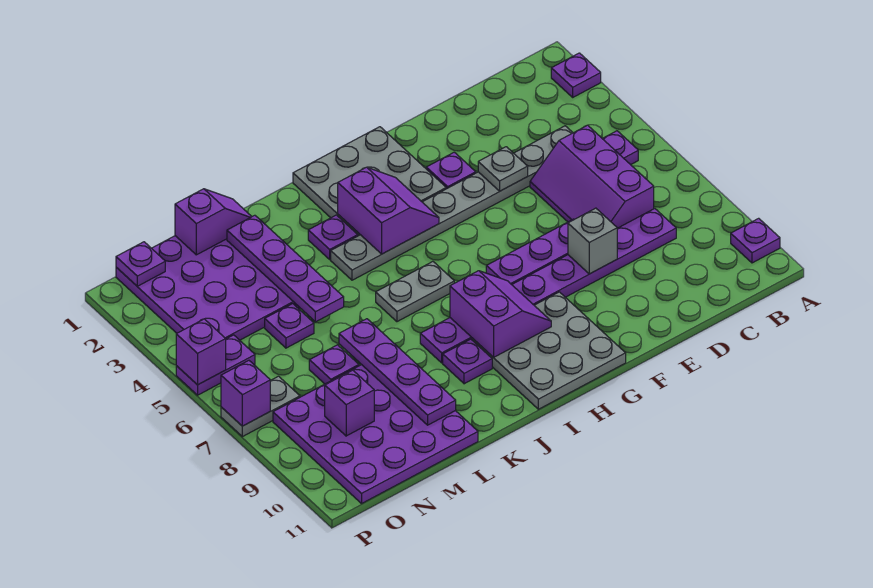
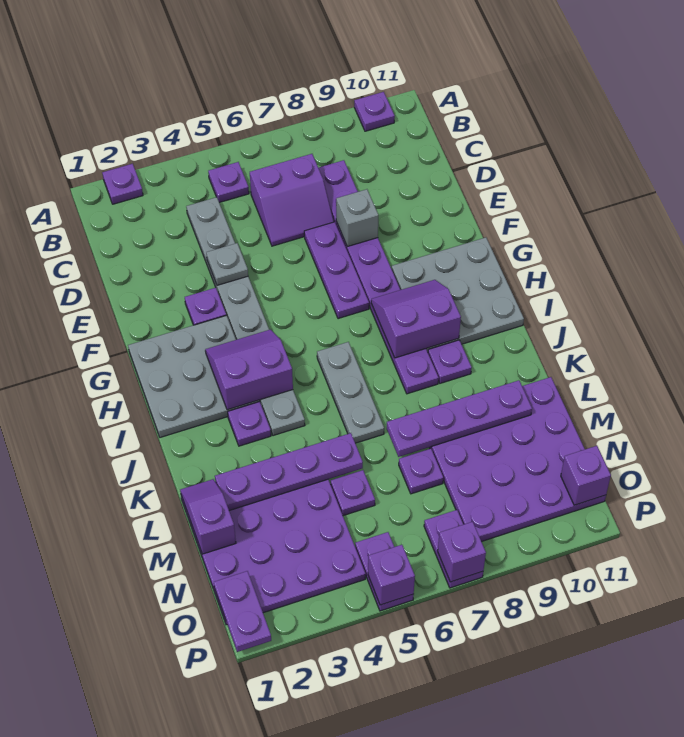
purple slope C5:D7 level 1 top C -> purple slope C6:D7 level 1 top C
grey plate I6:J6 level 1 -> grey plate I6:K6 level 1
purple brick N9 level 2 -> purple brick O11 level 2
purple plate O1 level 2 -> purple plate O1:P1 level 2
grey plate O7:P7 level 1 -> purple plate O7:P7 level 1

